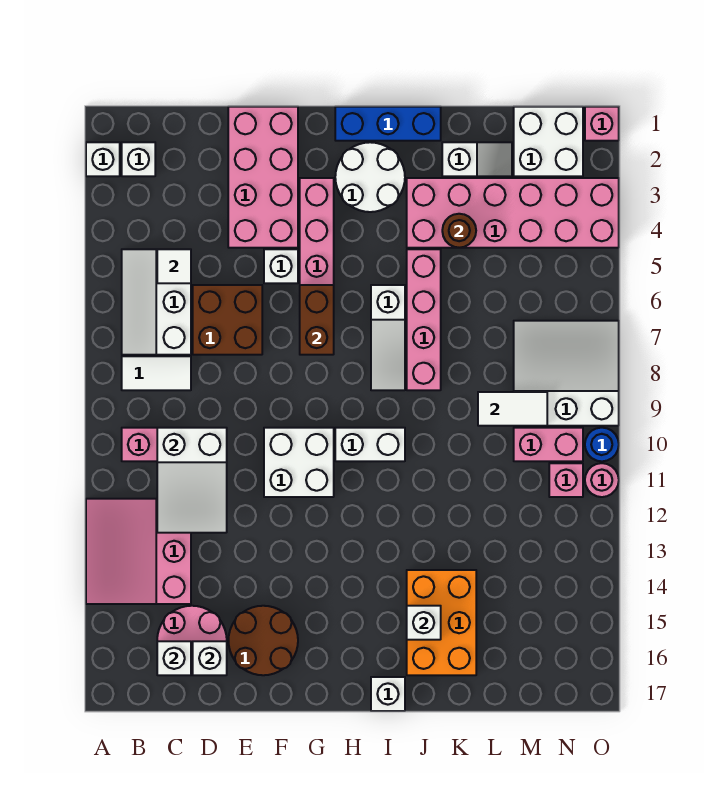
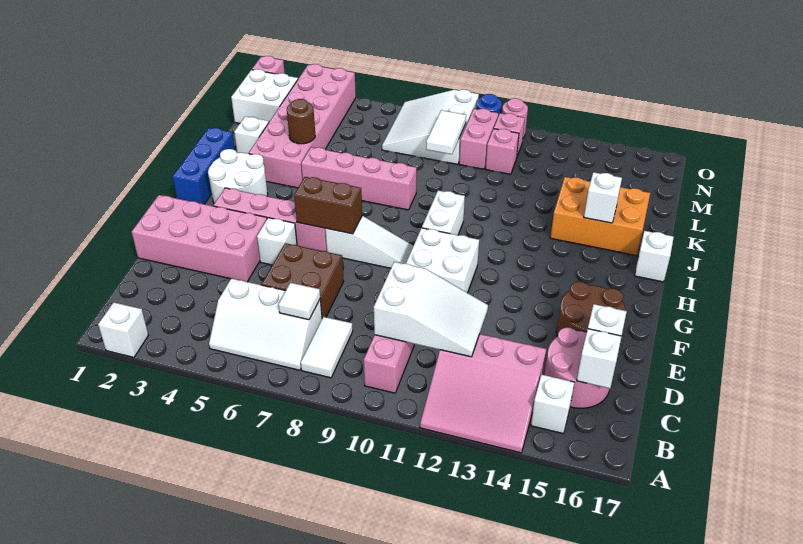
white brick B2 level 1 -> white brick B15 level 1
white tile C5 level 2 -> white tile C7 level 2
white slope I6:I8 level 1 top 6 -> white slope G7:G9 level 1 top 7
none -> pink brick M11 level 1

